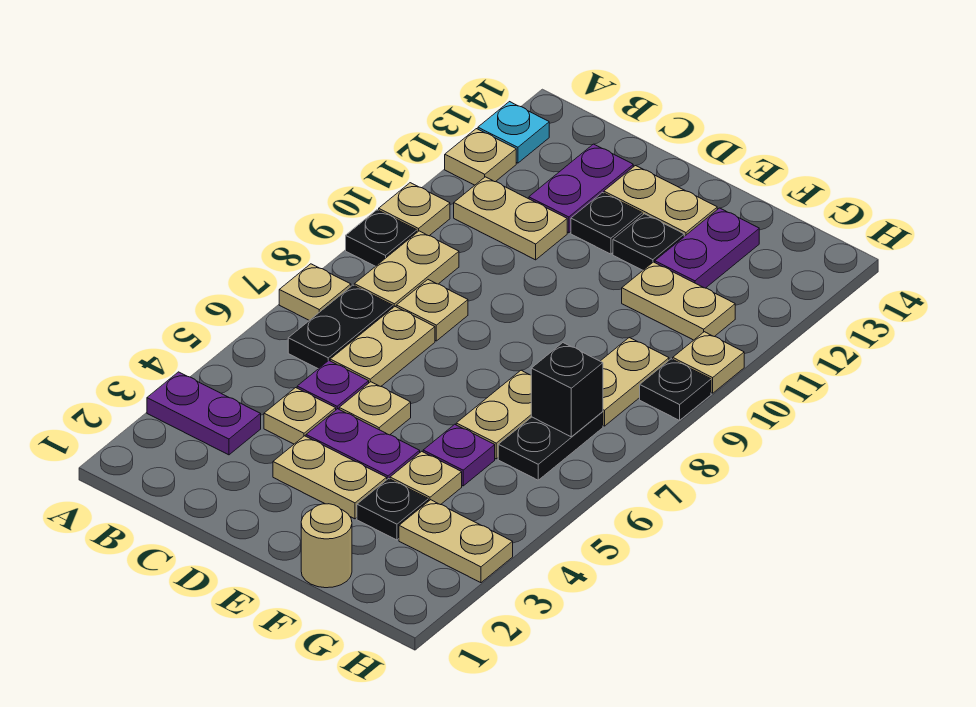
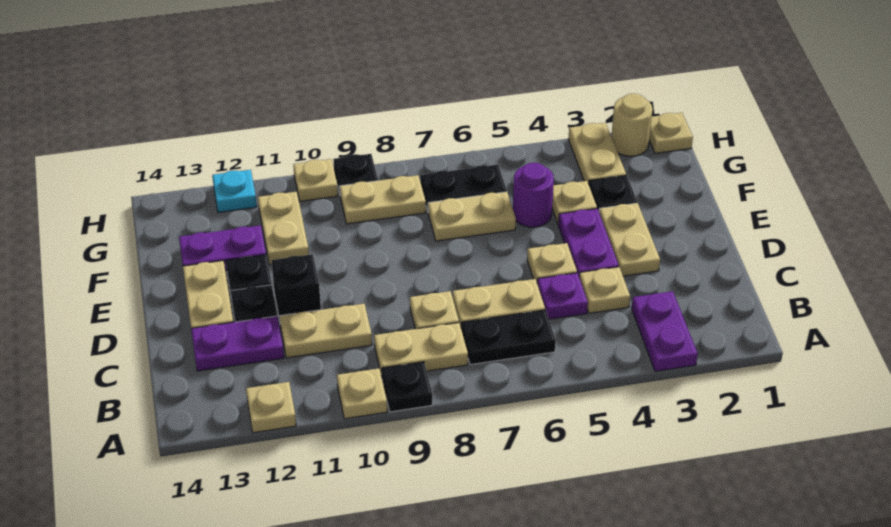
tan plate A7 level 1 -> tan plate H1 level 1
cyan plate A13 level 1 -> cyan plate H12 level 1
tan plate B11:C11 level 1 -> tan plate C10:C11 level 1
tan round brick F1 level 1 -> tan round brick H2 level 1
purple plate F5 level 1 -> purple round brick F5 level 1
black brick G7 level 2 -> black brick D11 level 1

